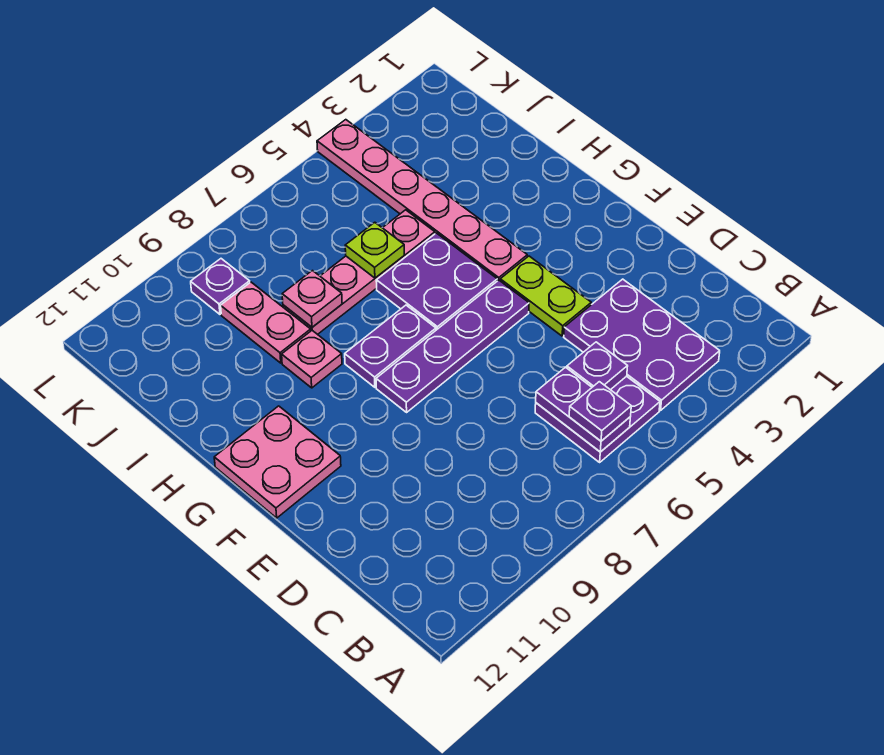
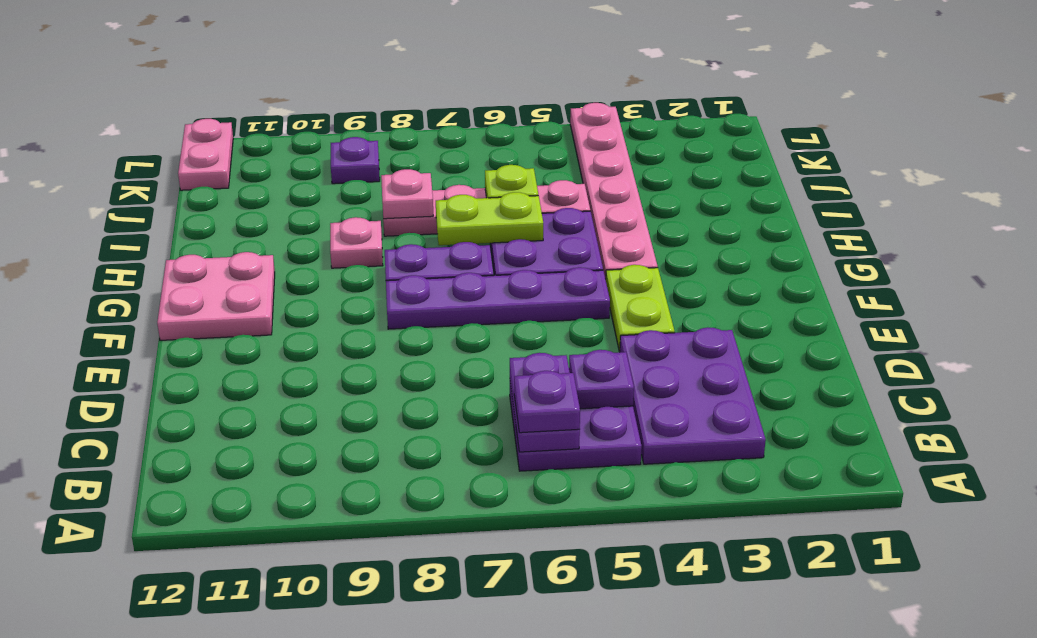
none -> lime plate H6:H7 level 2
pink plate I9:J9 level 1 -> pink plate K12:L12 level 1

